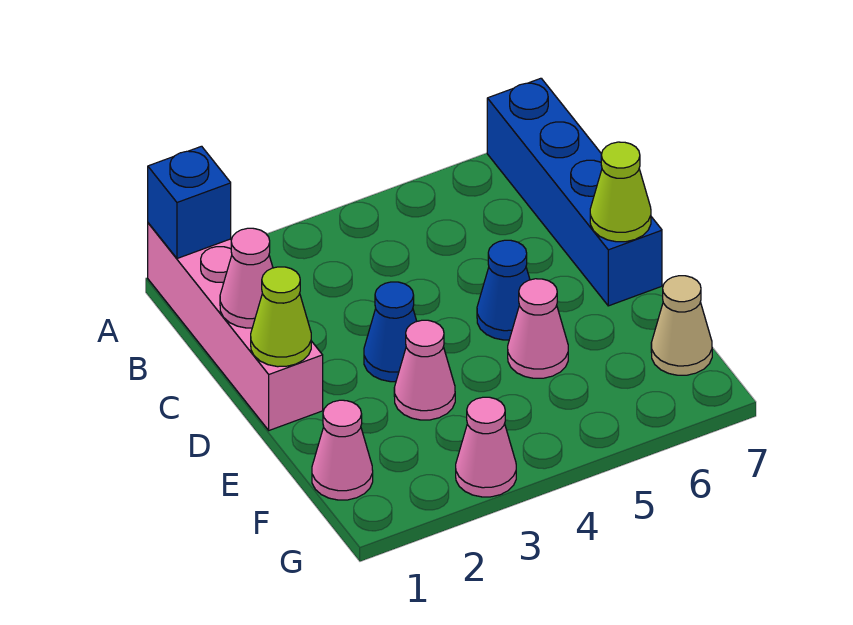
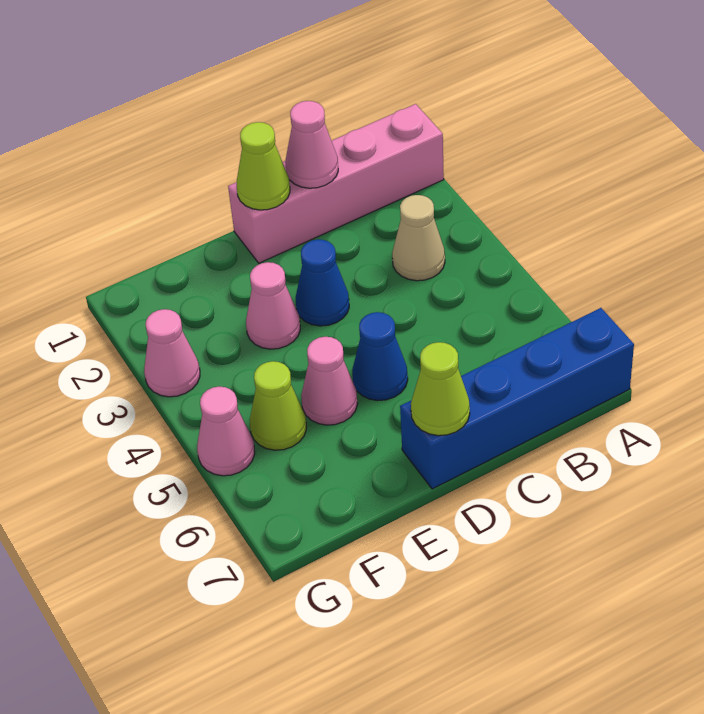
blue brick A1 level 2 -> none
pink cone F1 level 1 -> pink cone G5 level 1
none -> lime cone F5 level 1
tan cone F7 level 1 -> tan cone B3 level 1

